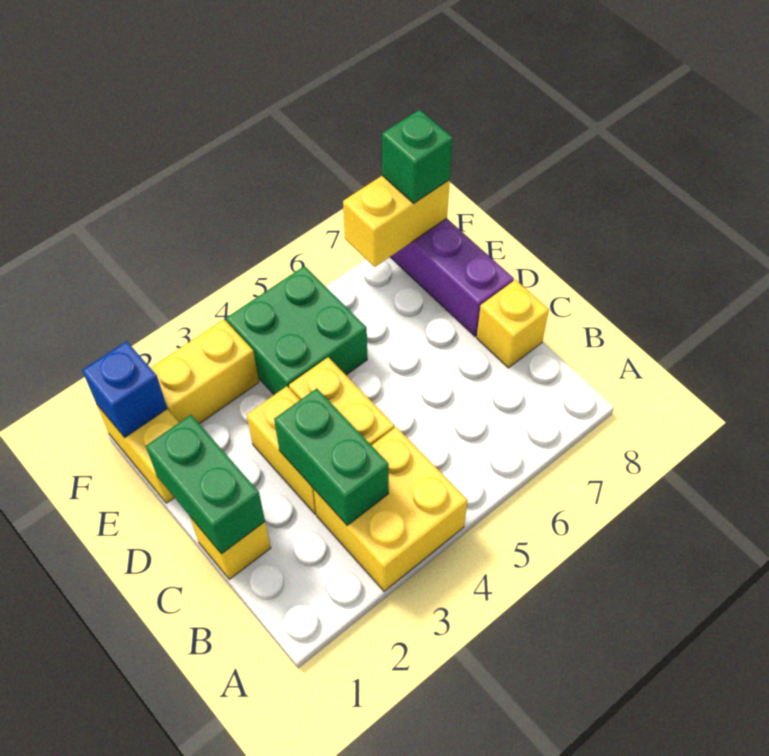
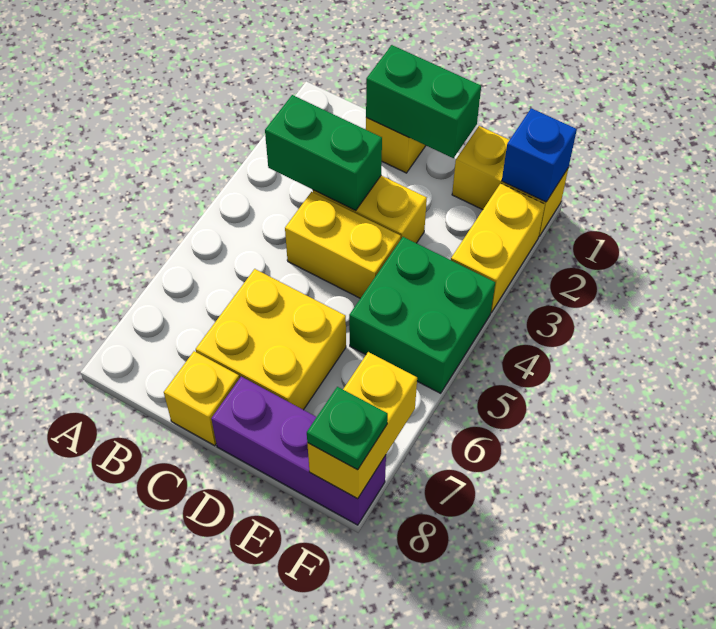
yellow brick A3:B4 level 1 -> yellow brick C6:D7 level 1
green brick F8 level 3 -> green plate F8 level 3

